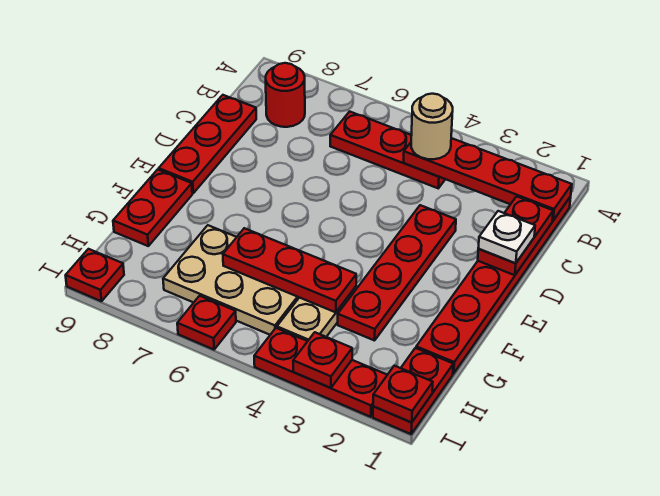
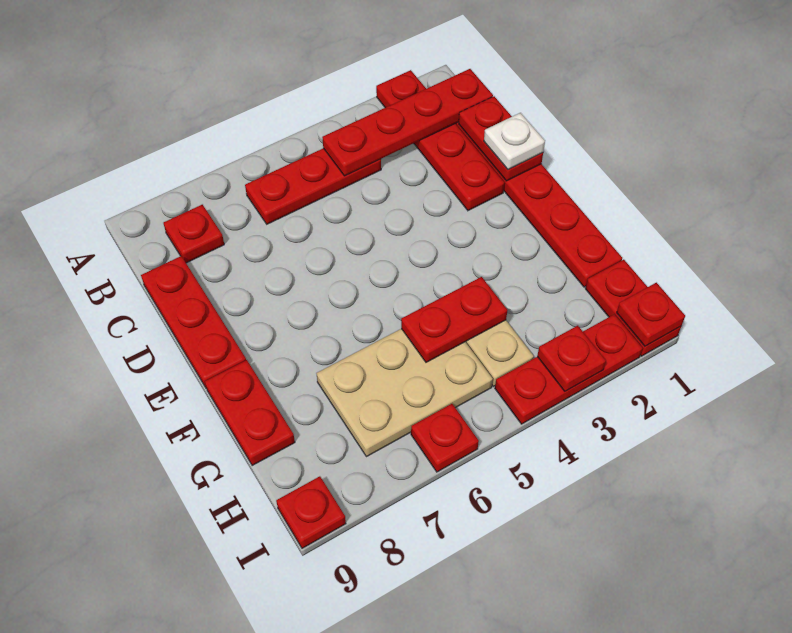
tan round brick B4 level 3 -> none
red round brick B8 level 1 -> red plate B8 level 1
red plate D3:G3 level 1 -> red plate A2:D2 level 1
red plate G4:G6 level 2 -> red plate G4:G5 level 2

